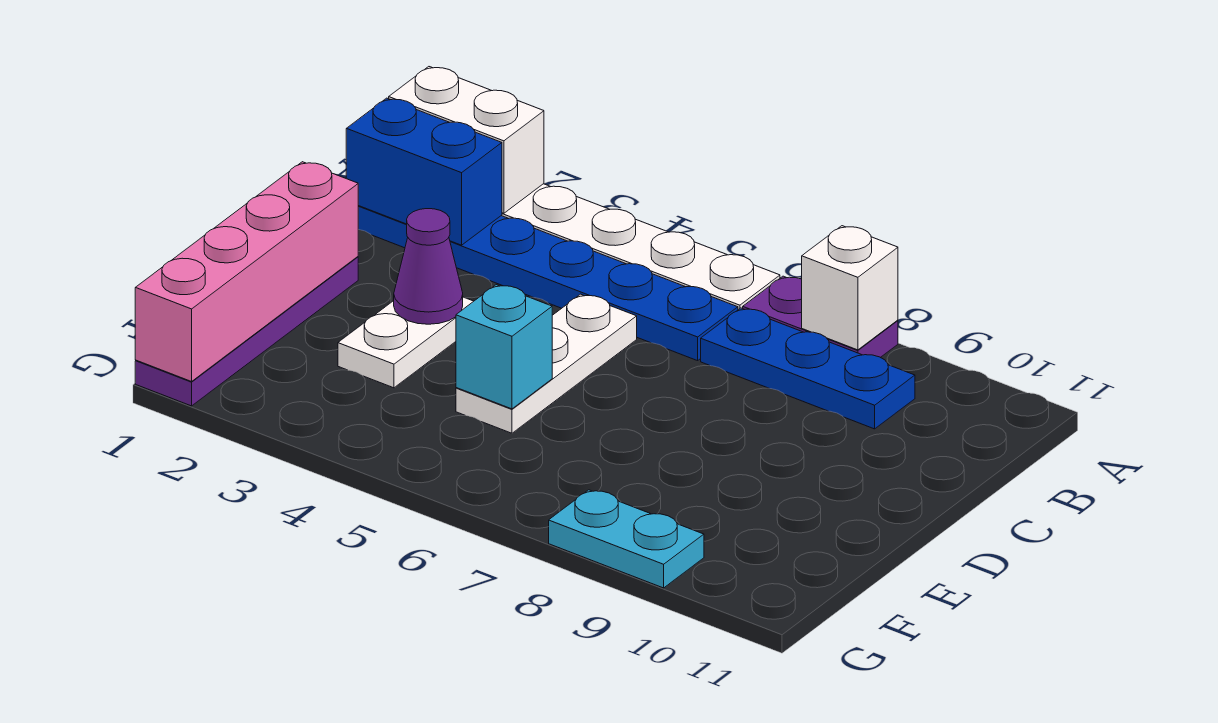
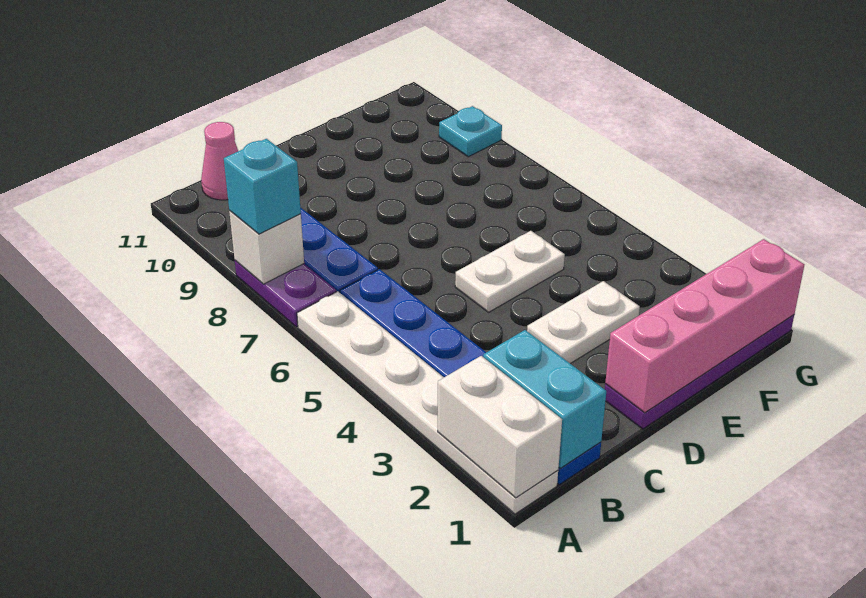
blue brick B1:B2 level 2 -> cyan brick B1:B2 level 2
none -> pink cone B11 level 1
white plate C5:E5 level 1 -> white plate D5:E5 level 1
purple cone D3 level 2 -> none
cyan brick E5 level 2 -> cyan brick A8 level 3
cyan plate G8:G9 level 1 -> cyan plate G9 level 1

